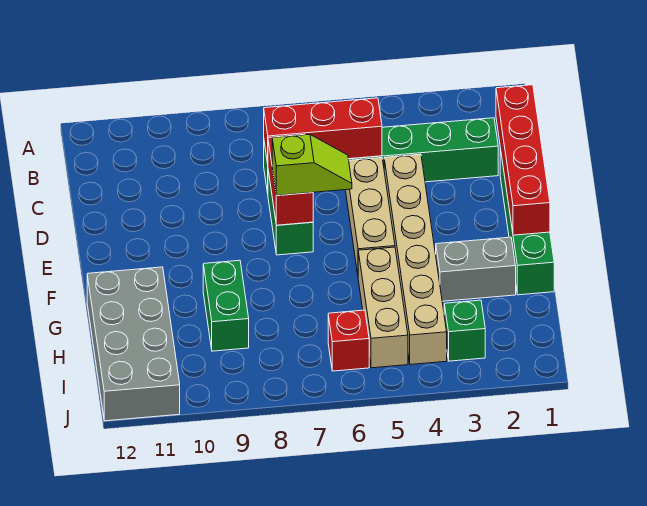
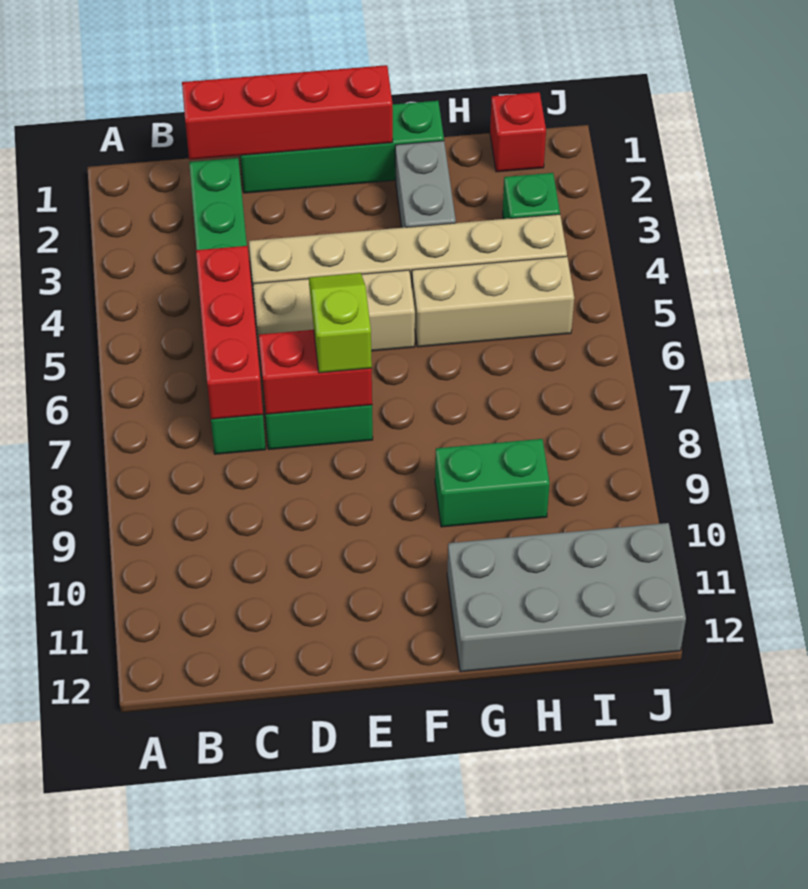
red brick I6 level 1 -> red brick I1 level 1

